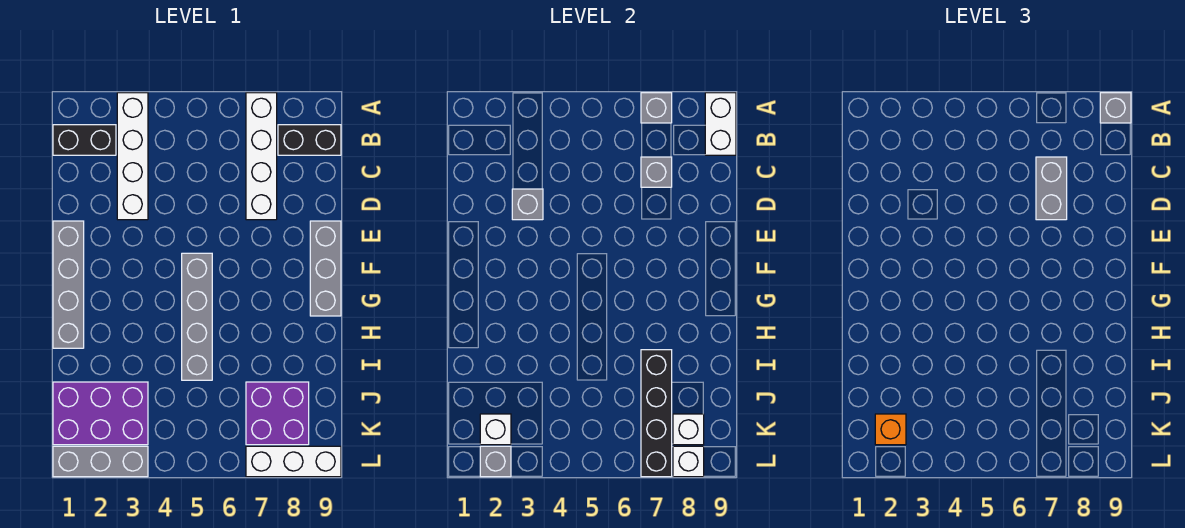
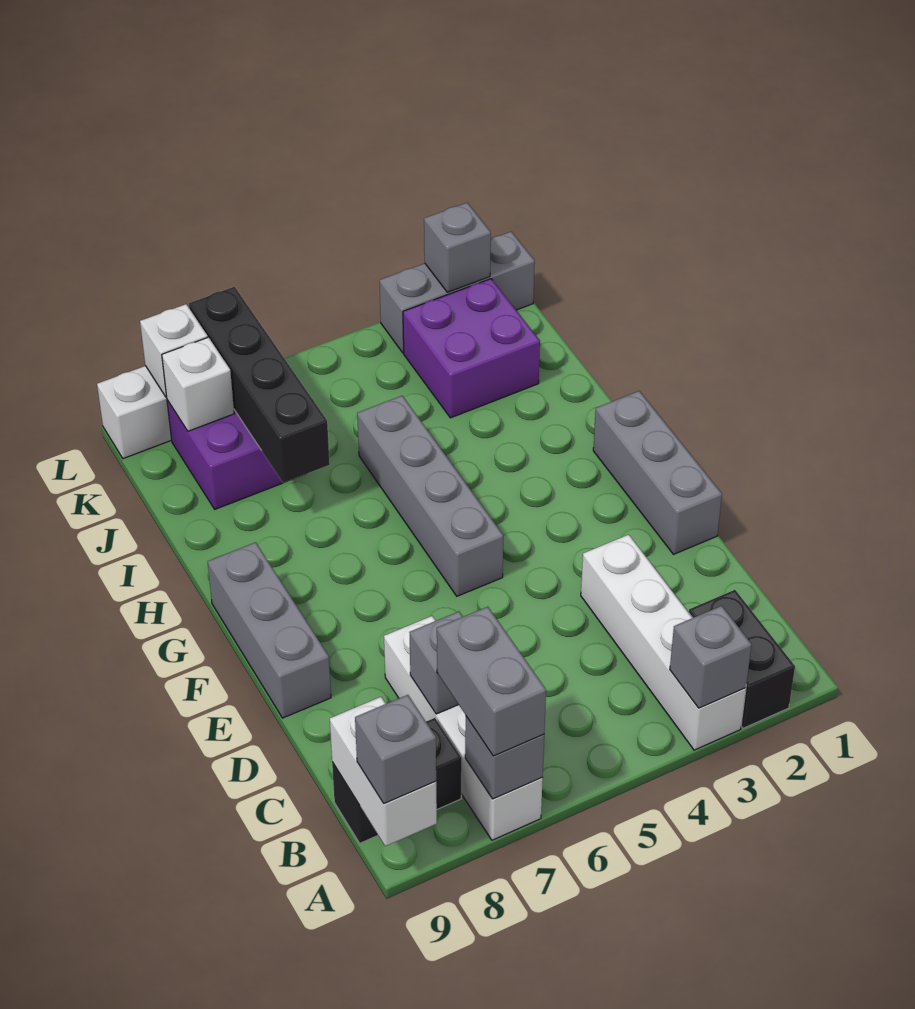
black brick B1:B2 level 1 -> black brick A2:B2 level 1
grey brick C7:D7 level 3 -> grey brick A7:B7 level 3
grey brick D3 level 2 -> grey brick A3 level 2
grey brick E1:H1 level 1 -> grey brick E1:G1 level 1
purple brick J1:K3 level 1 -> purple brick J2:K3 level 1
white brick K2 level 2 -> none
orange brick K2 level 3 -> none

